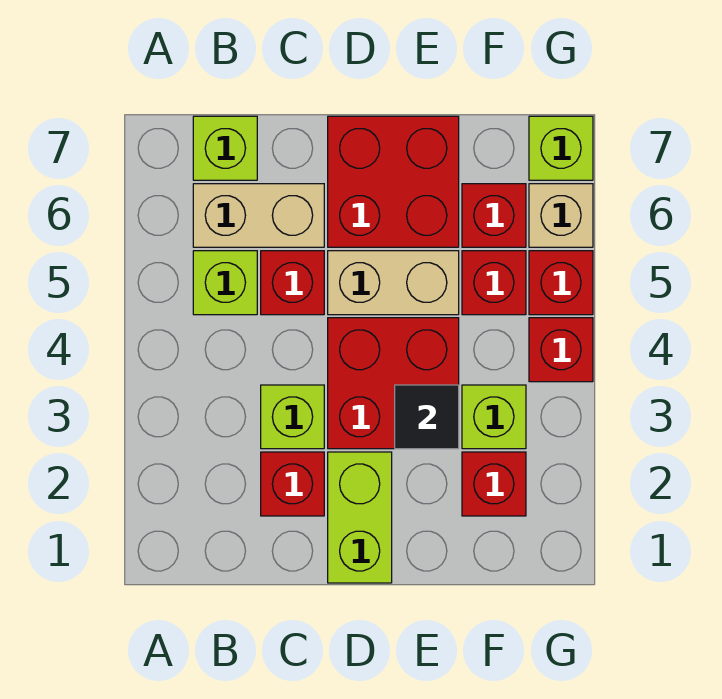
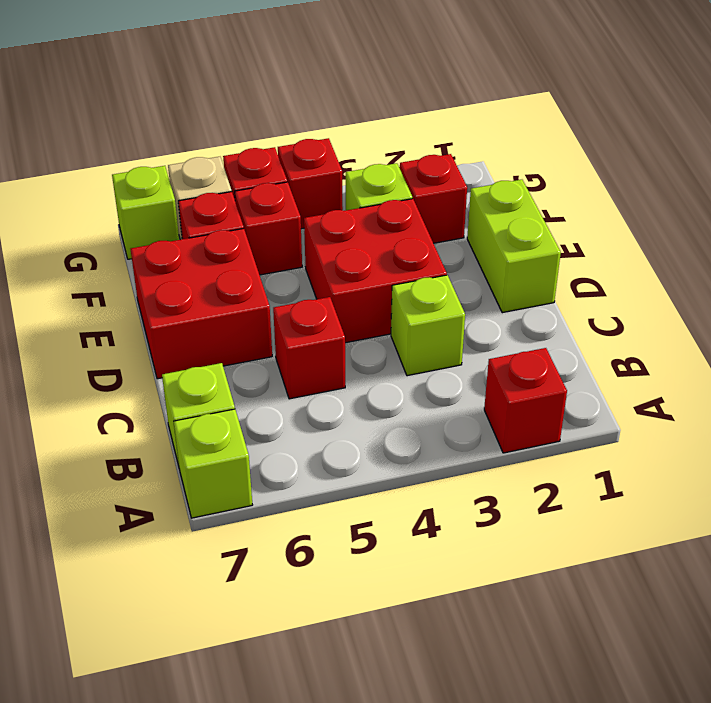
lime brick B5 level 1 -> lime brick A7 level 1
tan brick B6:C6 level 1 -> none
red brick C2 level 1 -> red brick A2 level 1
lime brick D1:D2 level 1 -> lime brick D1:E1 level 1
tan brick D5:E5 level 1 -> none
black tile E3 level 2 -> none

